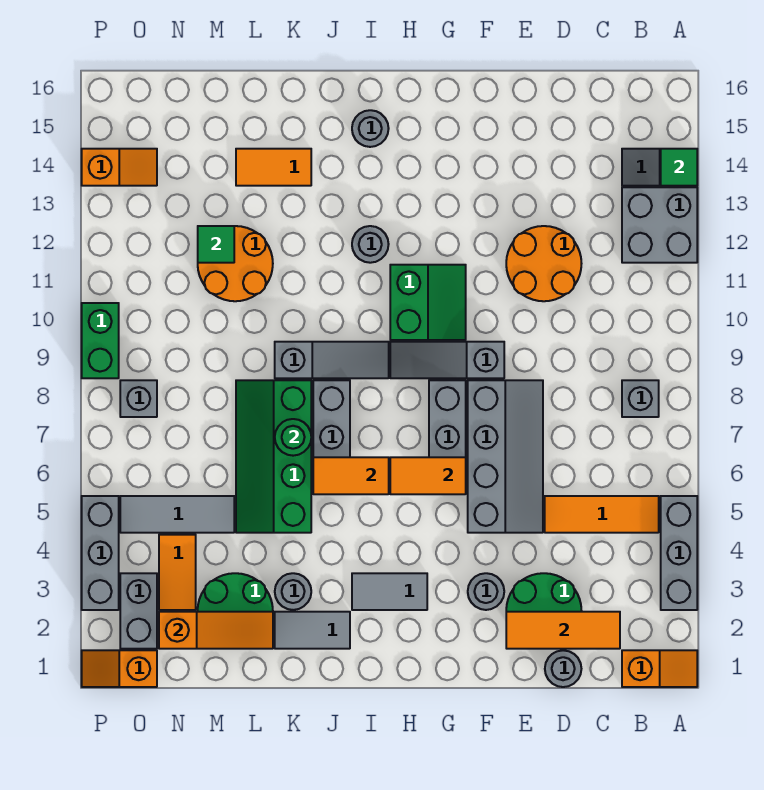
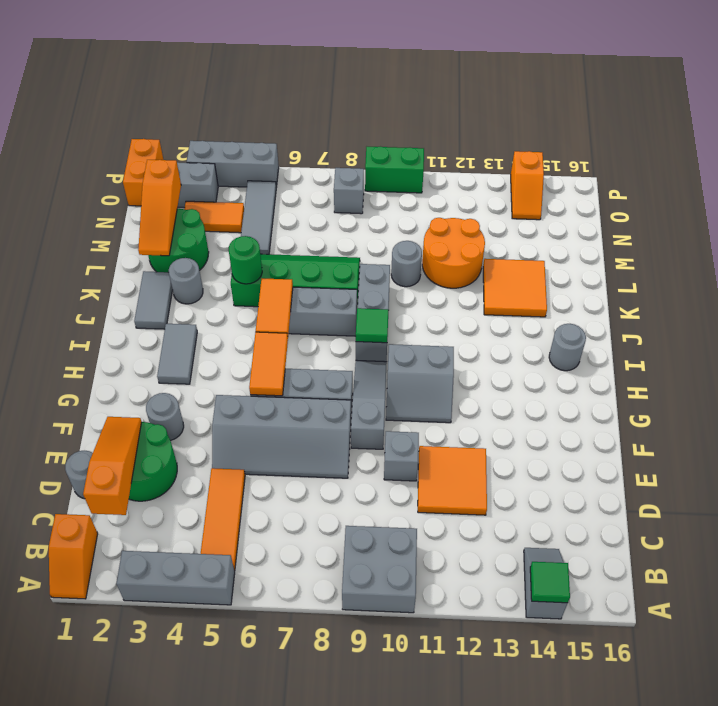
grey brick A12:B13 level 1 -> grey brick A9:B10 level 1
grey brick B8 level 1 -> grey brick E10 level 1
orange tile C2:E2 level 2 -> orange slope C2:E2 level 2 top C
orange round brick D11:E12 level 1 -> orange tile D11:E12 level 1
green slope G10:H11 level 1 top H -> grey slope G10:H11 level 1 top H
grey slope I9:K9 level 1 top K -> grey brick I9:K9 level 1
grey round brick I12 level 1 -> grey round brick L10 level 1
green round brick K7 level 2 -> green round brick K5 level 2
orange tile K14:L14 level 1 -> orange tile K13:L14 level 1
green tile M12 level 2 -> green tile I9 level 2
orange slope O1:P1 level 1 top O -> orange brick O1:P1 level 1

